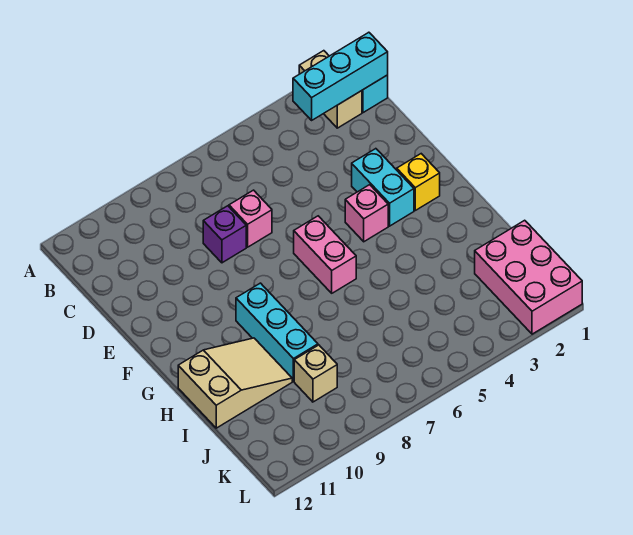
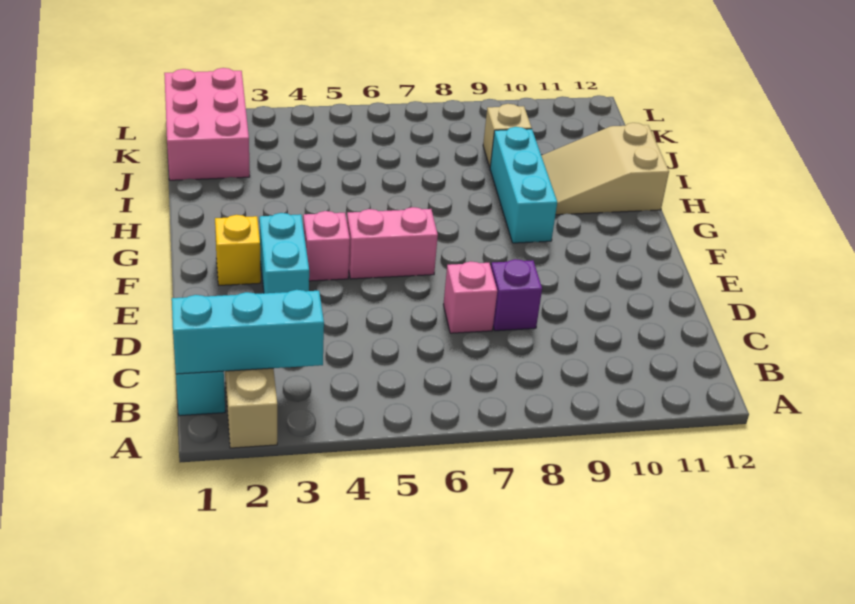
pink brick F6:G6 level 1 -> pink brick F5:F6 level 1

